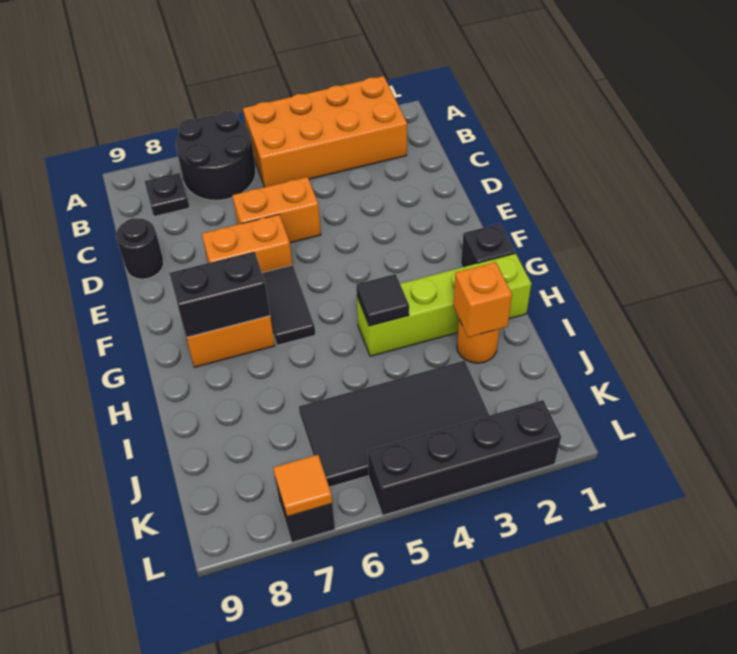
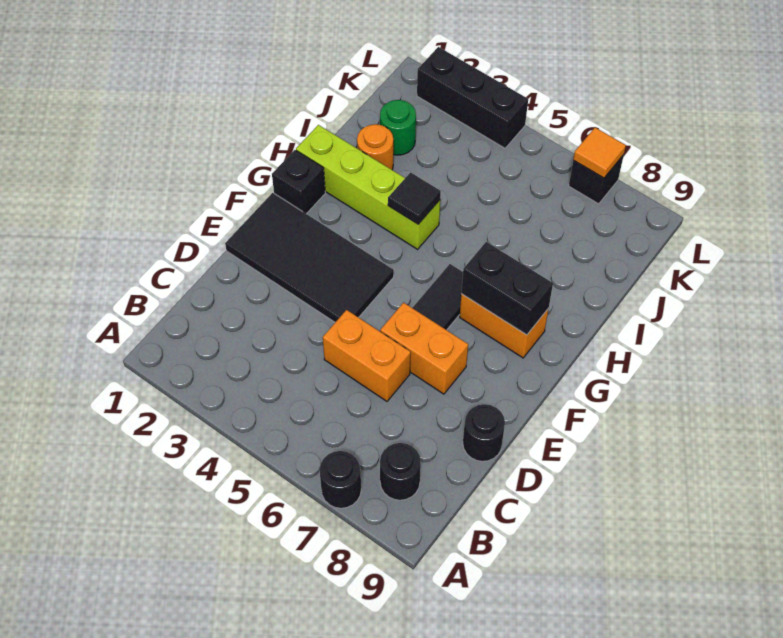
orange brick A2:B5 level 1 -> none
black round brick A6:B7 level 1 -> black round brick A7 level 1
black plate B8 level 1 -> black round brick B8 level 1
orange brick I2 level 2 -> none
none -> green round brick J2 level 1
black tile J3:K6 level 1 -> black tile E1:F4 level 1
black brick L2:L5 level 1 -> black brick L2:L4 level 1

